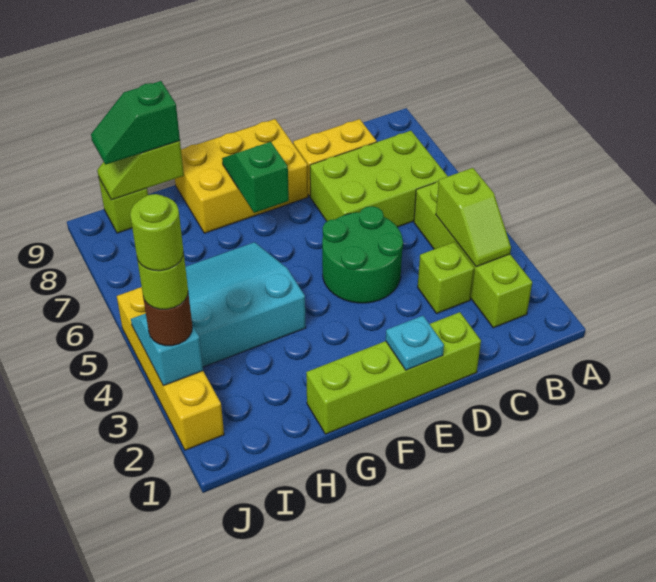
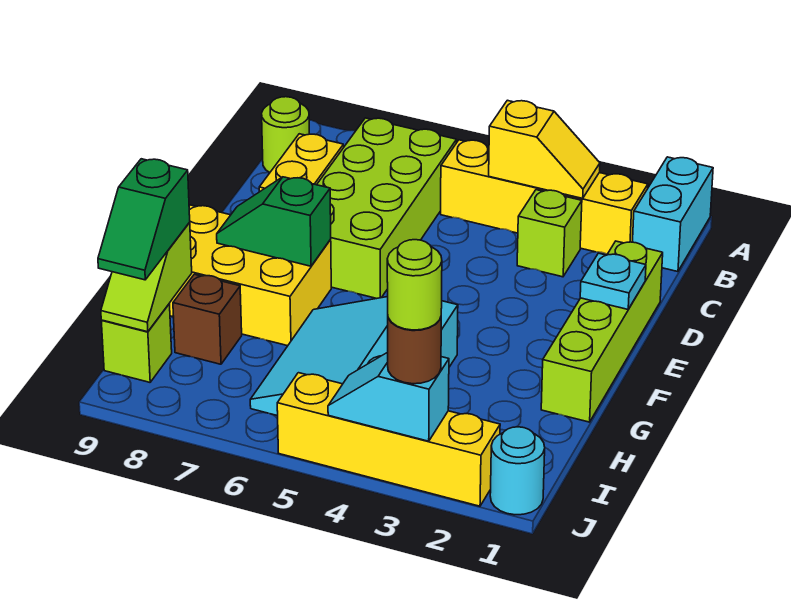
none -> cyan brick A1:B1 level 1
lime brick B2:B5 level 1 -> yellow brick B2:B5 level 1
lime slope B3:B4 level 2 top 4 -> yellow slope B3:B4 level 2 top 4
lime brick B6:D7 level 1 -> lime brick B6:E7 level 1
green round brick D4:E5 level 1 -> none
yellow brick E8:G9 level 1 -> yellow brick F7:G9 level 1
none -> brown brick H8 level 1
none -> cyan round brick J1 level 1
lime round brick J3 level 5 -> lime round brick B9 level 1

